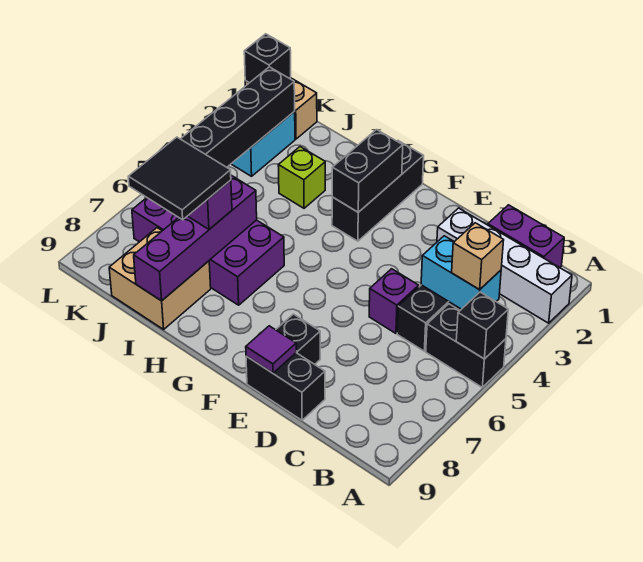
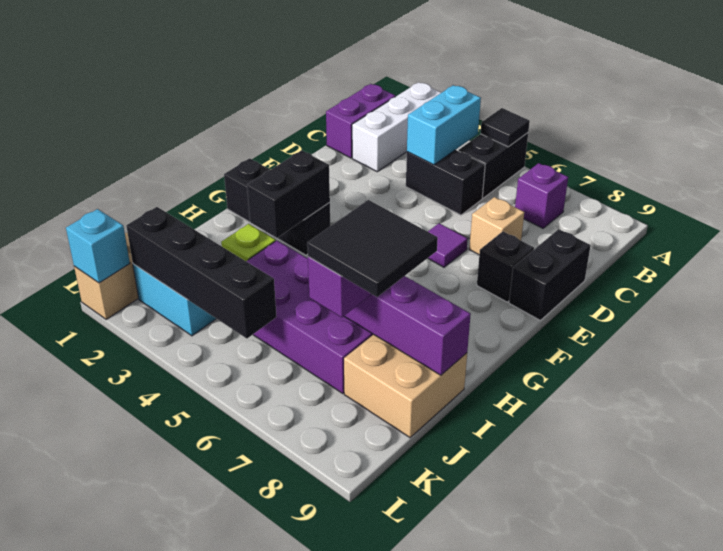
white brick A2:D2 level 1 -> white brick A2:C2 level 1
black brick A5 level 2 -> black tile A5 level 2
tan brick B4 level 3 -> tan brick D7 level 1
purple brick D5 level 1 -> purple brick B7 level 1
purple tile E9 level 2 -> purple tile E6 level 1
black brick G2:G3 level 2 -> black brick G3:H3 level 2
purple brick H6:K7 level 1 -> purple brick I4:J7 level 1
black brick L1 level 2 -> cyan brick L1 level 2

